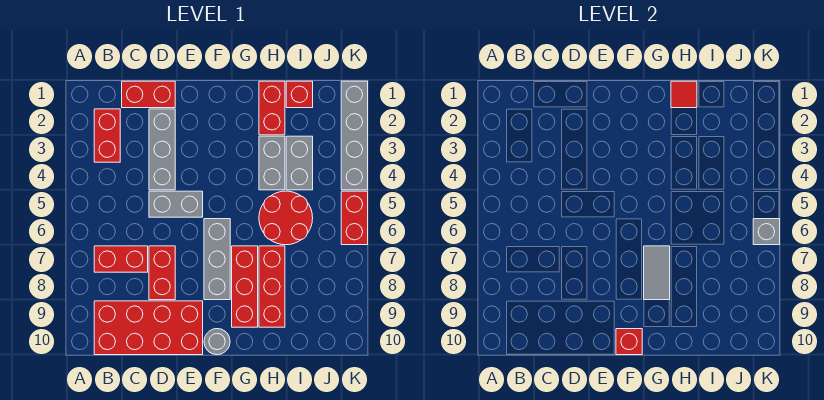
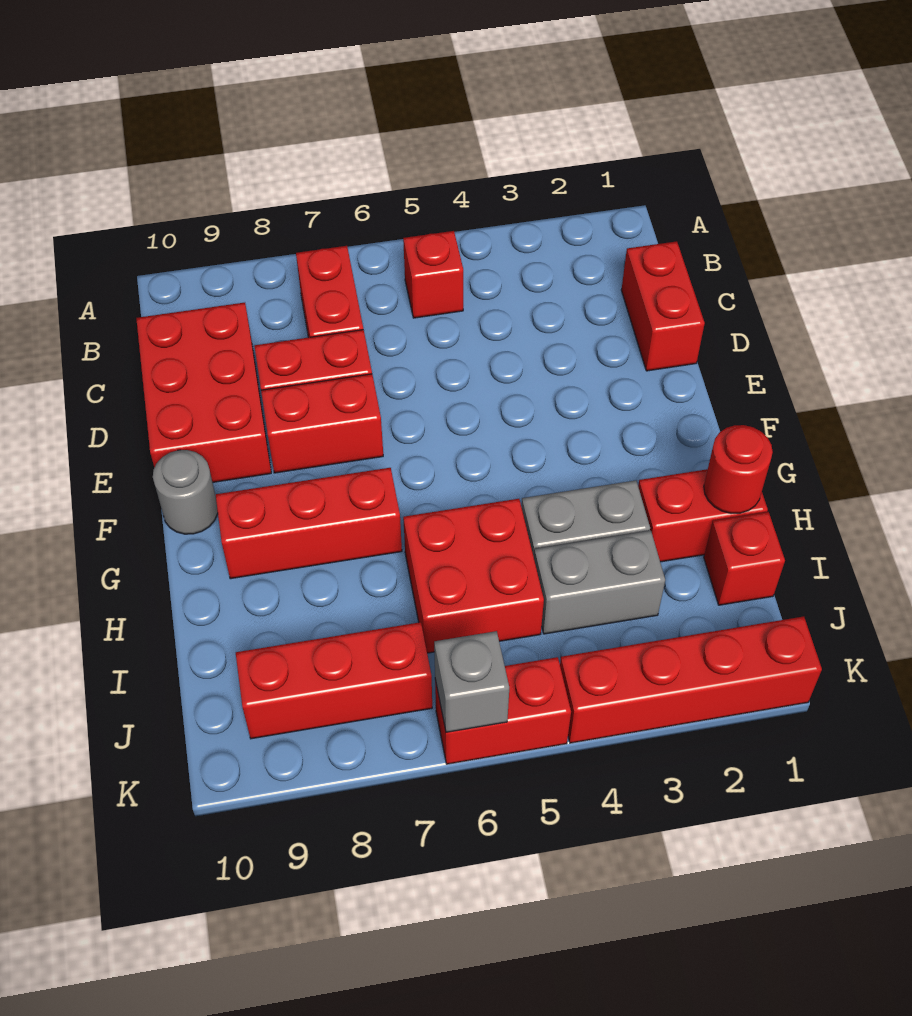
red brick B2:B3 level 1 -> red brick E7:E8 level 1
red brick B9:E10 level 1 -> red brick C9:E10 level 1
grey brick D2:D4 level 1 -> none
grey brick D5:E5 level 1 -> none
grey brick F6:F8 level 1 -> none
red brick F10 level 2 -> red brick B5 level 1
grey tile G7:G8 level 2 -> none
red tile H1 level 2 -> red round brick H1 level 2
red round brick H5:I6 level 1 -> red brick H5:I6 level 1
red brick H7:H9 level 1 -> red brick J7:J9 level 1
grey brick K1:K4 level 1 -> red brick K1:K4 level 1

